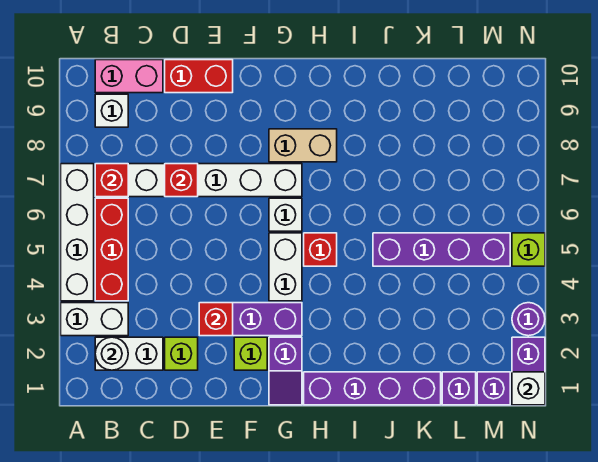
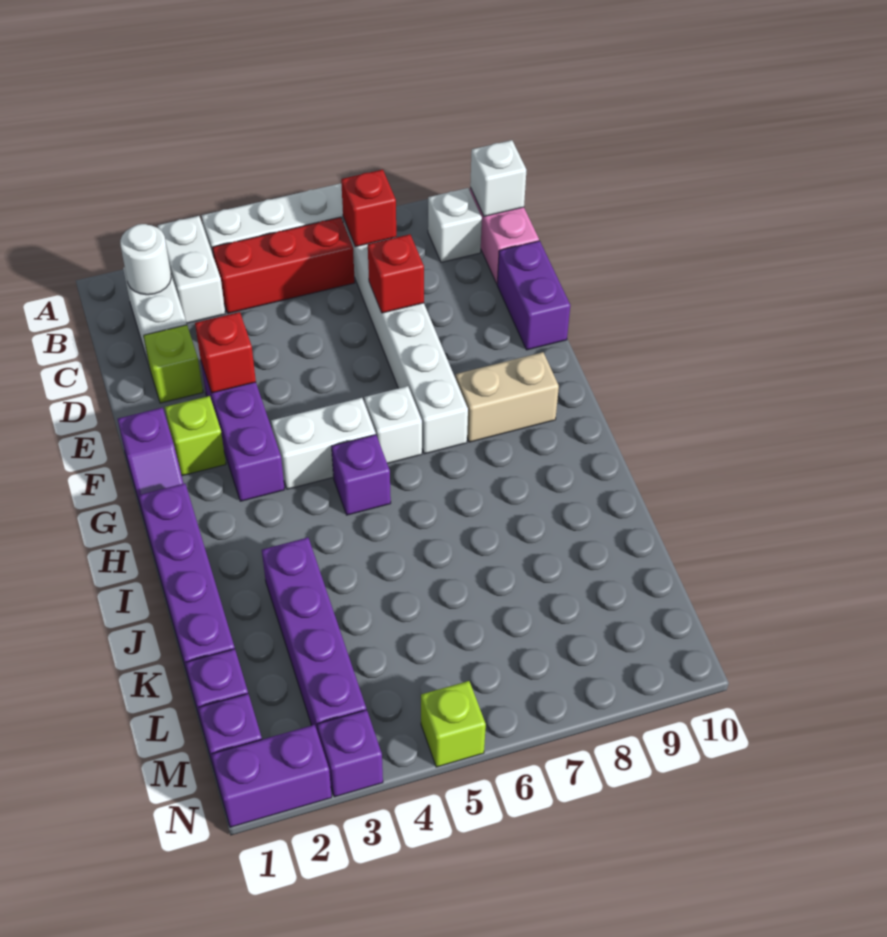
red brick D10:E10 level 1 -> purple brick D10:E10 level 1
purple slope G1:G2 level 1 top 2 -> purple slope F1:G1 level 1 top F
tan brick G8:H8 level 1 -> tan brick G8:G9 level 1
red brick H5 level 1 -> purple brick H5 level 1
purple brick J5:M5 level 1 -> purple brick J3:M3 level 1
white brick N1 level 2 -> white brick B10 level 2
purple round brick N3 level 1 -> purple brick N3 level 1

